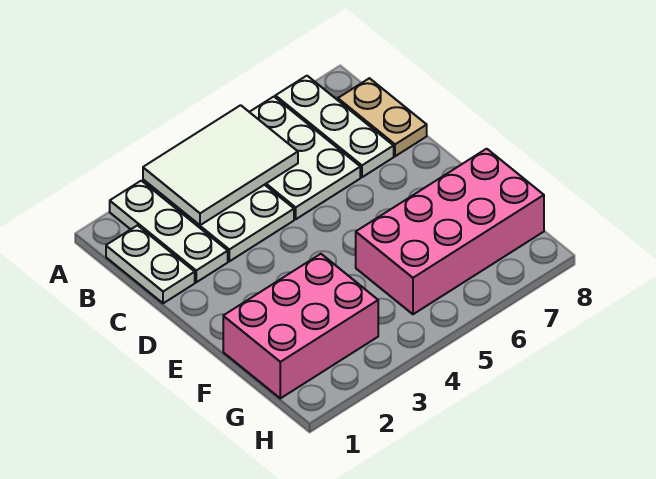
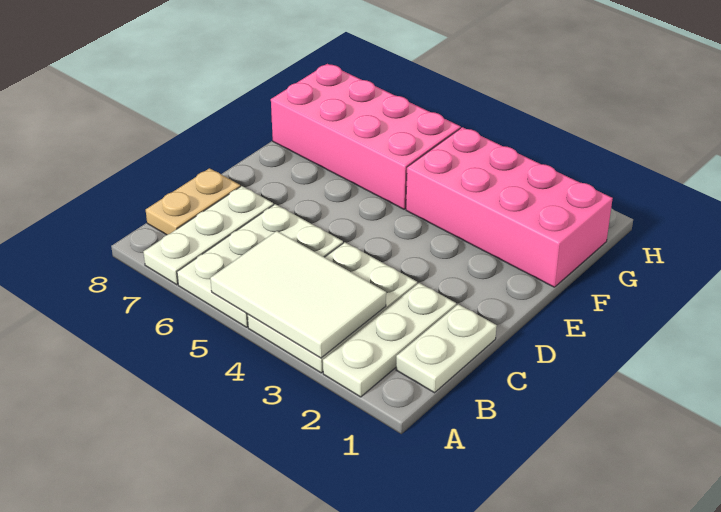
pink brick F1:G3 level 1 -> pink brick F1:G4 level 1

